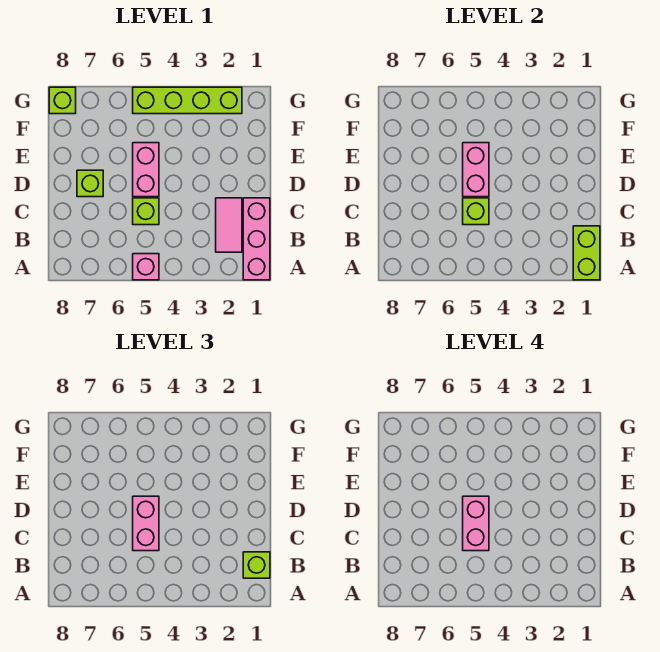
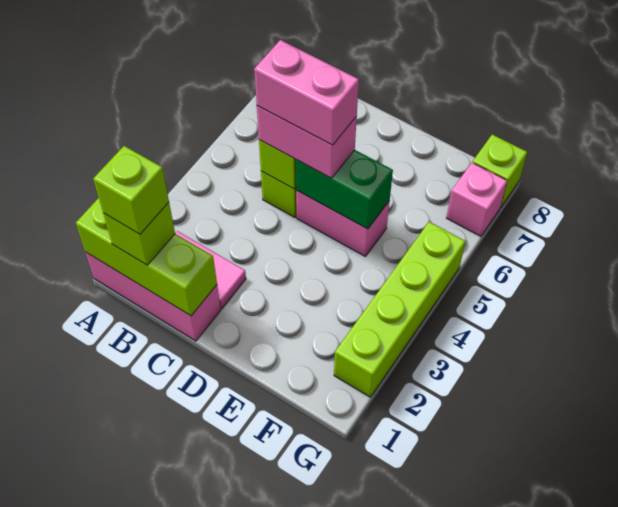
lime brick A1:B1 level 2 -> lime brick A1:C1 level 2
pink brick A5 level 1 -> pink brick G7 level 1
pink brick D5:E5 level 2 -> green brick D5:E5 level 2
lime brick D7 level 1 -> lime brick B1 level 4

